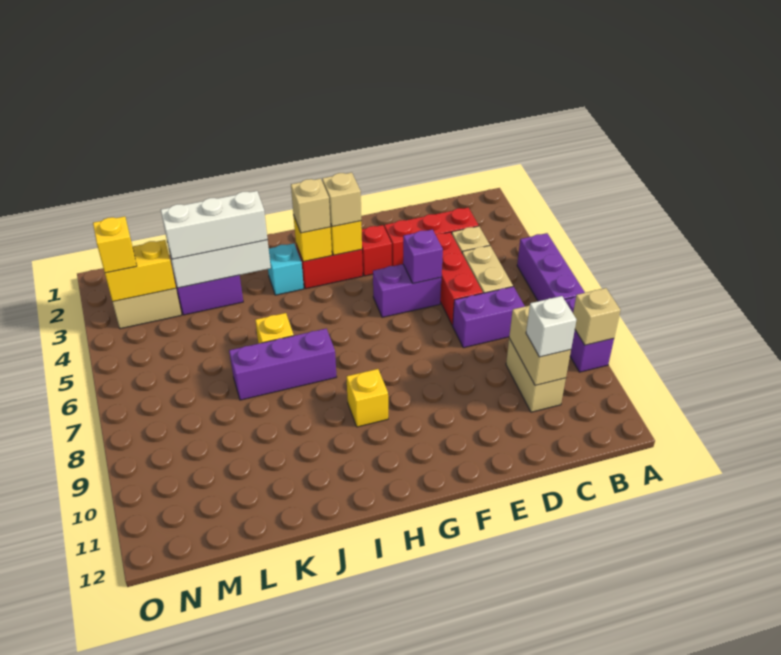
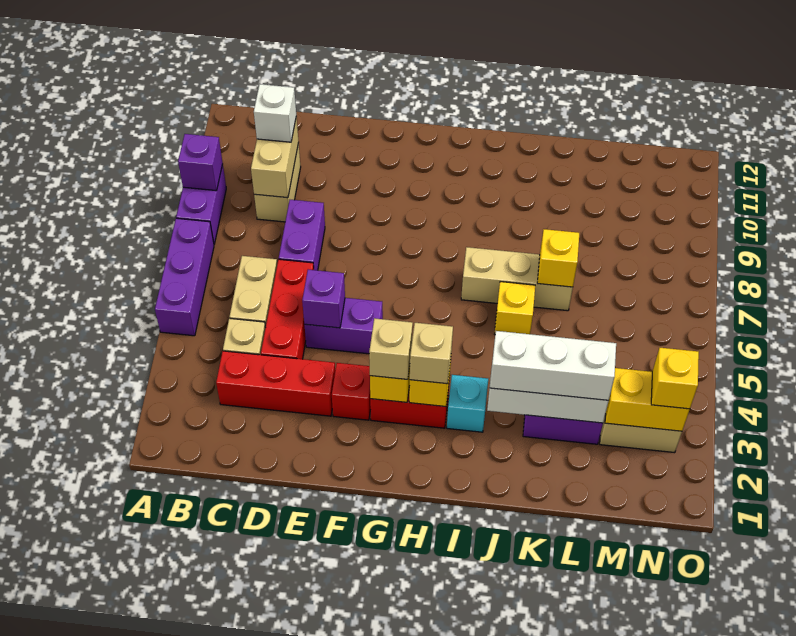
tan brick A9 level 2 -> purple brick A9 level 2
purple brick C7:D7 level 1 -> purple brick D7:D8 level 1
yellow brick H9 level 1 -> yellow brick K7 level 2
purple brick I7:K7 level 1 -> tan brick I7:K7 level 1

